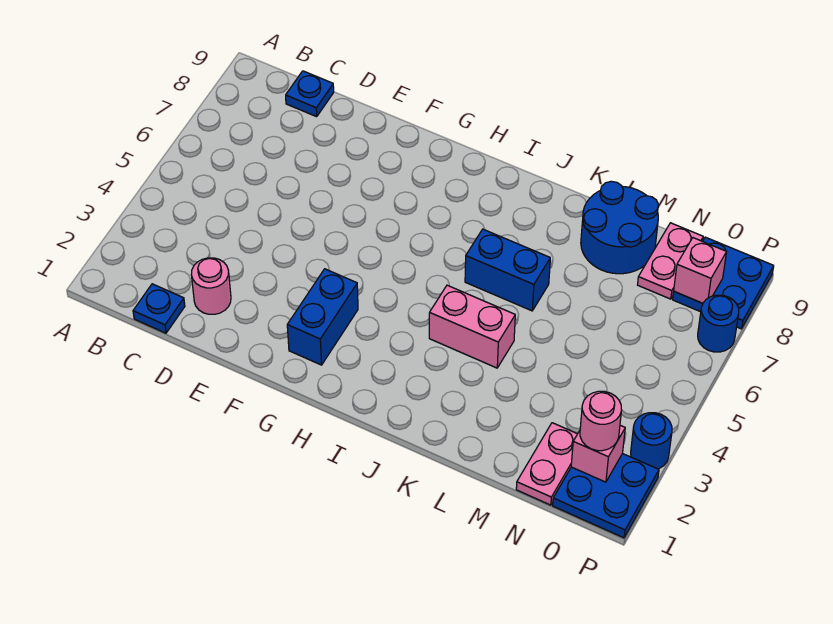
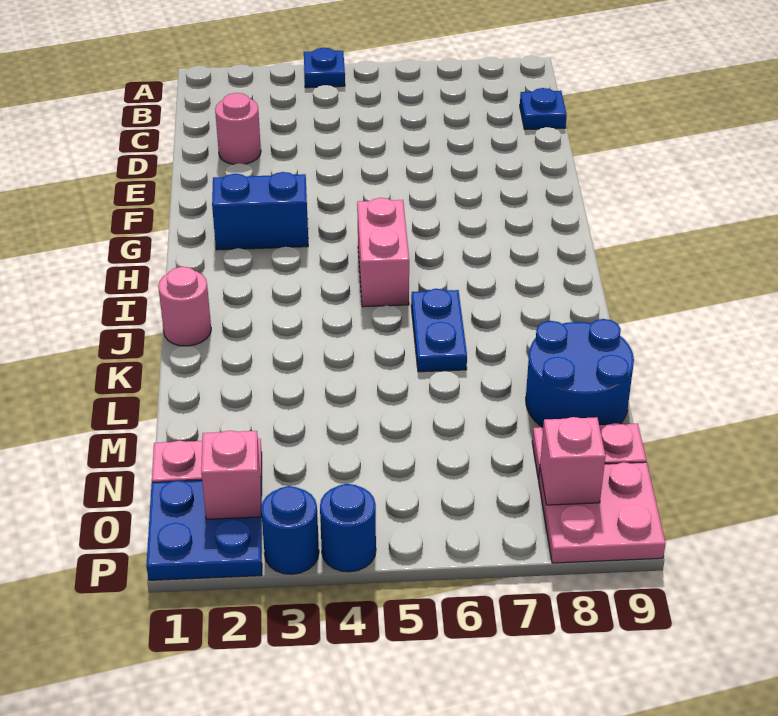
blue plate C1 level 1 -> blue plate A4 level 1
pink brick J4:K4 level 1 -> pink brick H5:I5 level 1
blue brick J6:K6 level 1 -> blue plate J6:K6 level 1
pink round brick O2 level 3 -> pink round brick J1 level 1
blue plate O8:P9 level 1 -> pink plate O8:P9 level 1
blue round brick P7 level 1 -> blue round brick P4 level 1

